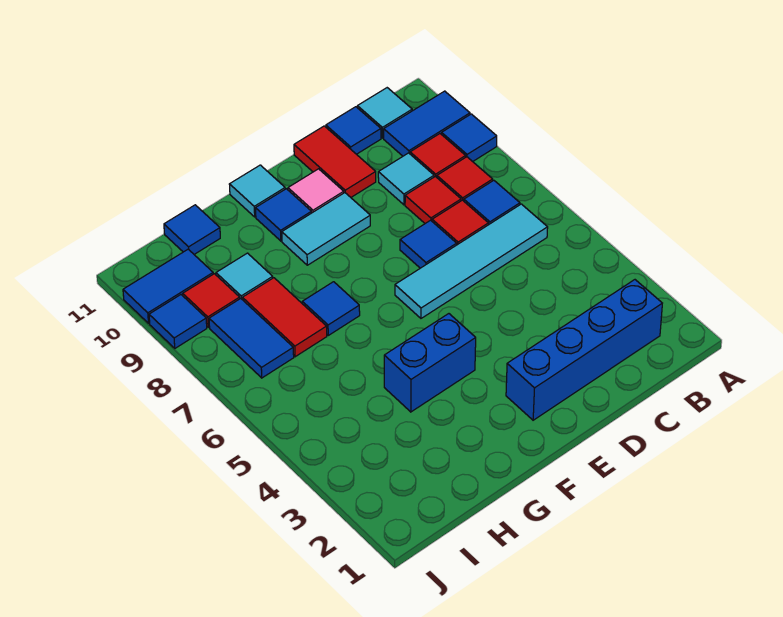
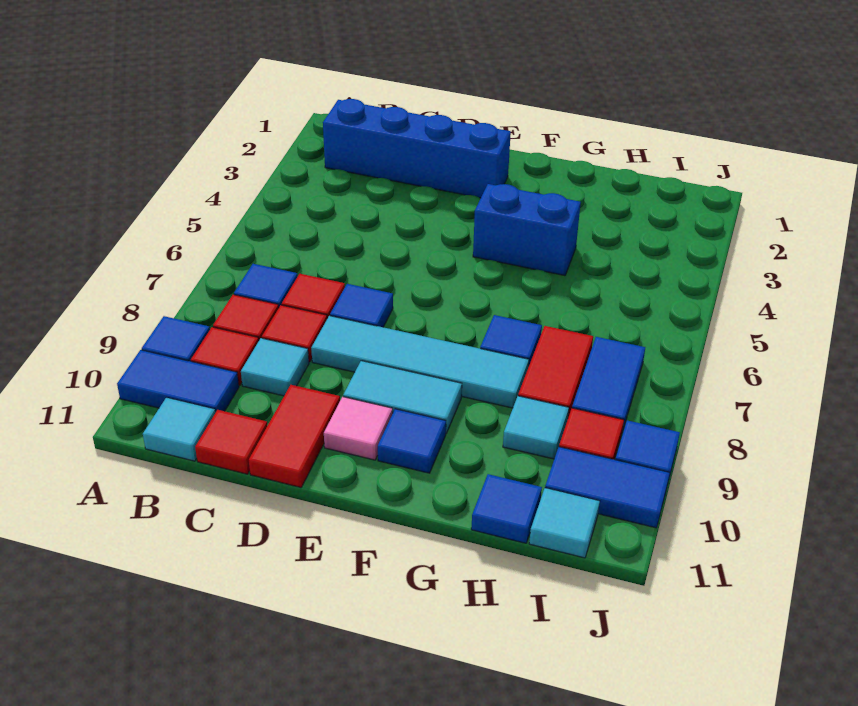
cyan tile B6:E6 level 1 -> cyan tile D8:G8 level 1
blue tile C11 level 1 -> red tile C11 level 1
cyan tile F11 level 1 -> cyan tile I11 level 1

